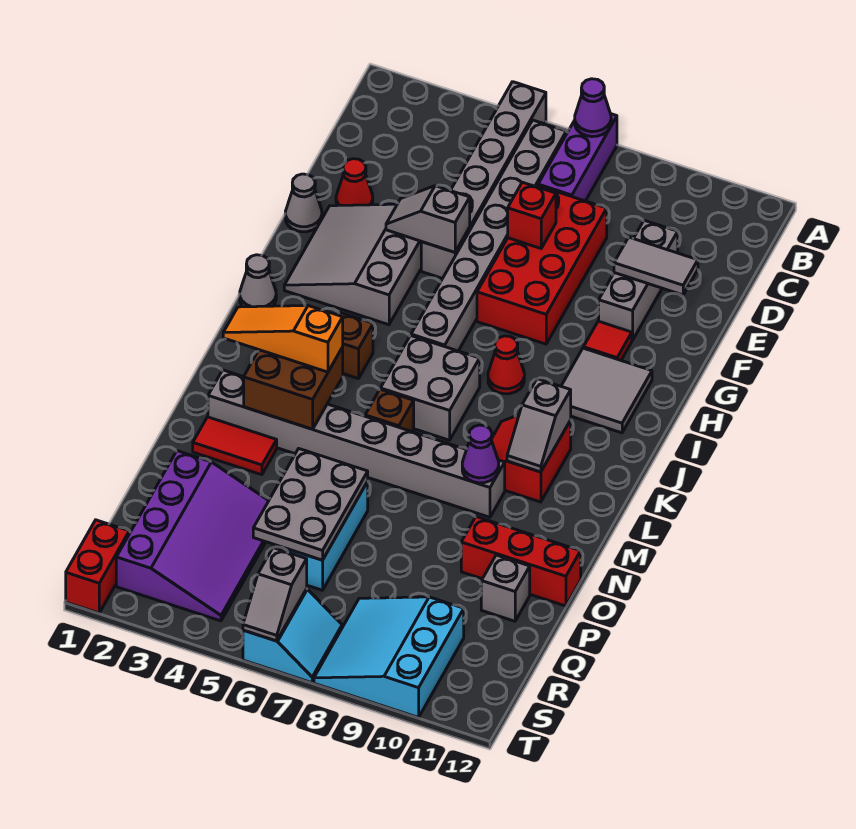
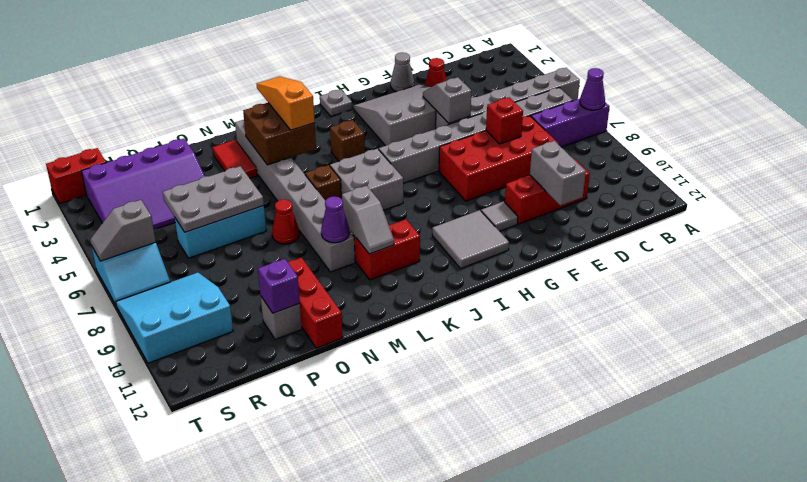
grey brick D10:F10 level 1 -> red brick D10:F10 level 1
grey tile E10:E11 level 2 -> grey brick E10:E11 level 2
red tile G10 level 1 -> grey tile G10 level 1
grey cone I1 level 1 -> grey plate I1 level 1
red cone I8 level 1 -> red cone N7 level 1
grey slope K10:L10 level 2 top K -> grey slope L9:L10 level 2 top 9
none -> purple brick P11 level 2

